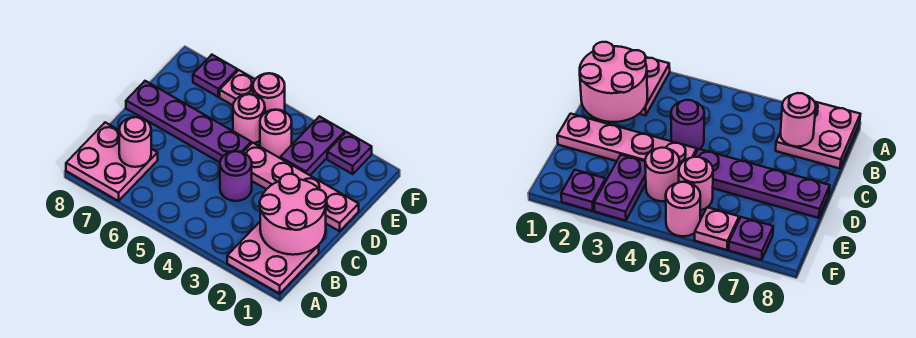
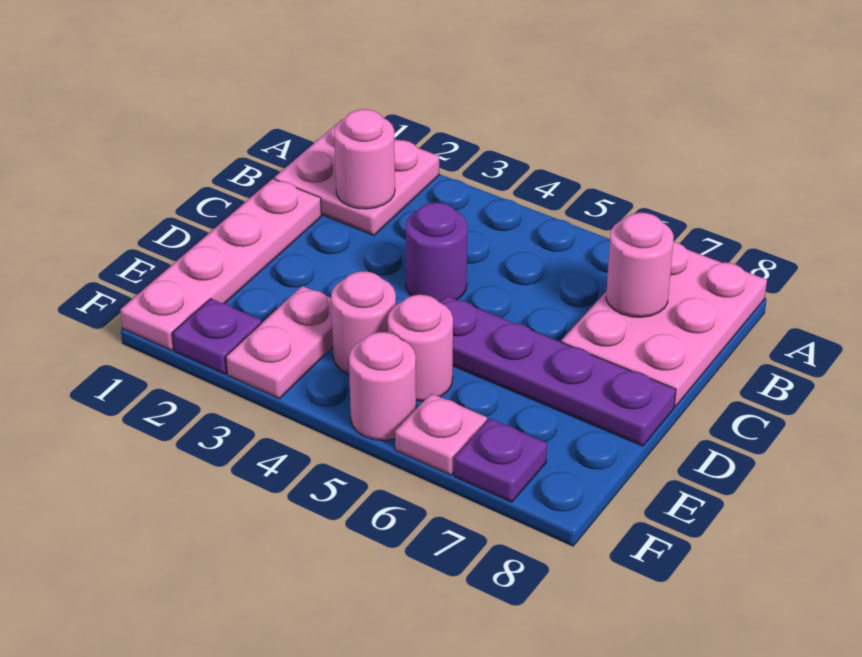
pink plate A7:B8 level 1 -> pink plate A7:C8 level 1
pink round brick B1:C2 level 2 -> pink round brick B2 level 2
pink plate D1:D4 level 1 -> pink plate C1:F1 level 1
purple plate E3:F3 level 1 -> pink plate E3:F3 level 1

